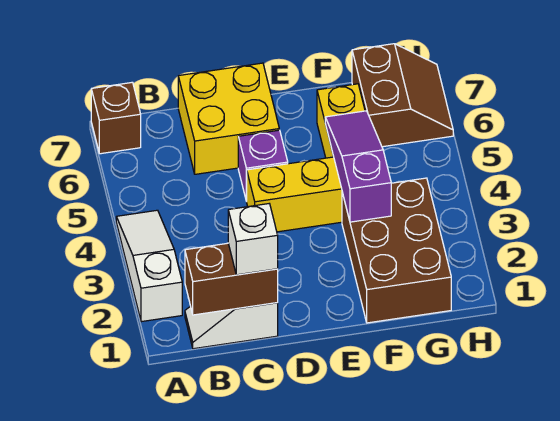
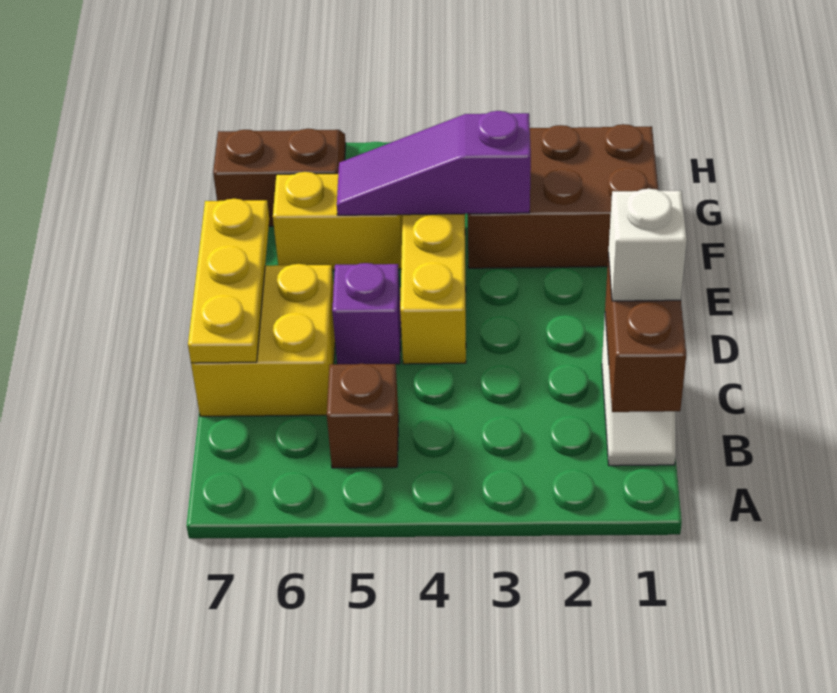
white slope A2:A4 level 1 top 2 -> none
brown brick A7 level 1 -> brown brick B5 level 1
none -> yellow plate C7:E7 level 2

